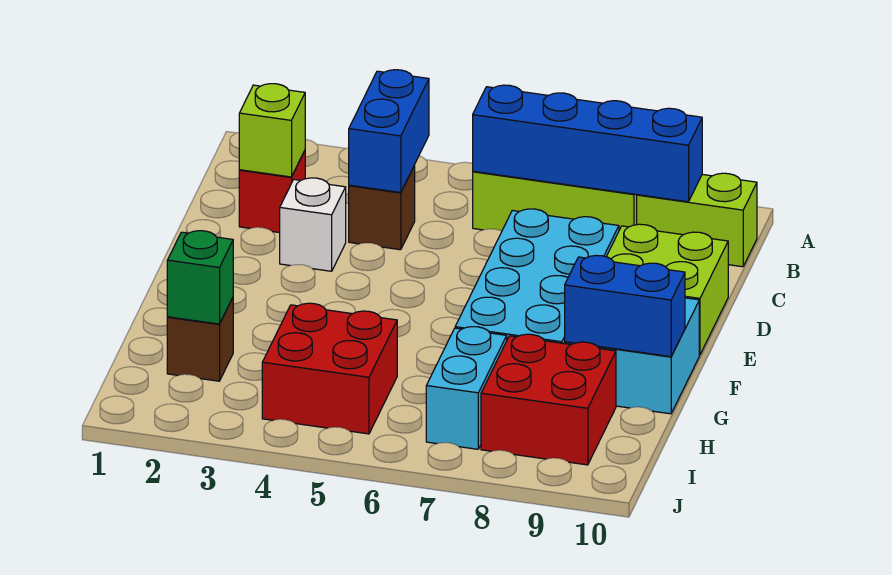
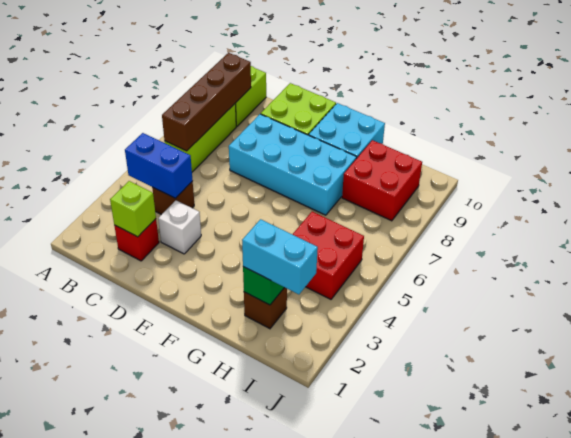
blue brick B6:B9 level 2 -> brown brick B6:B9 level 2
blue brick G9:G10 level 2 -> none
cyan brick H7:I7 level 1 -> cyan brick H2:I2 level 3

